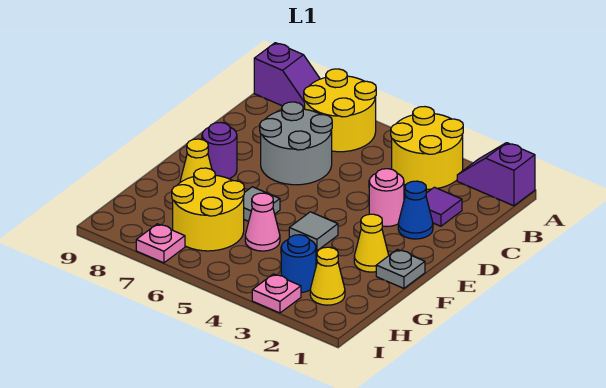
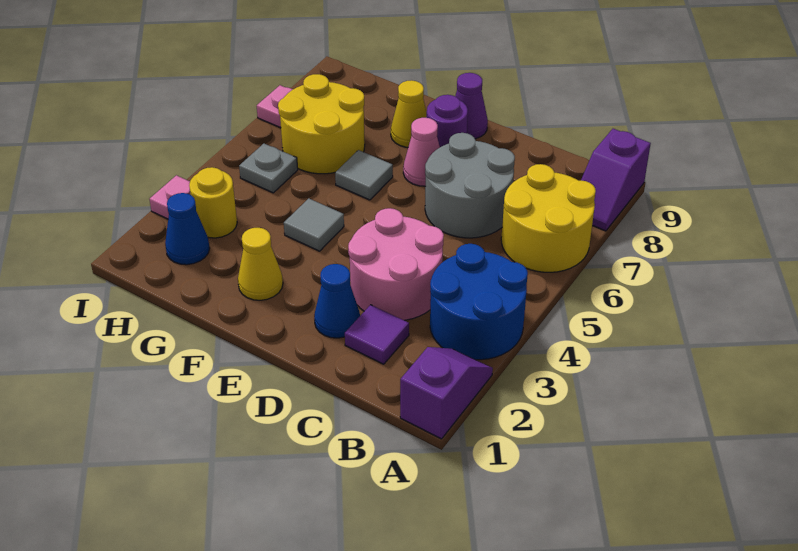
yellow round brick A3:B4 level 1 -> blue round brick A3:B4 level 1
pink round brick D3 level 1 -> pink round brick C3:D4 level 1
none -> purple cone E9 level 1
grey plate F1 level 1 -> grey plate H5 level 1
pink cone G5 level 1 -> pink cone E7 level 1
yellow cone H2 level 1 -> blue cone H2 level 1
blue round brick H3 level 1 -> yellow round brick H3 level 1

